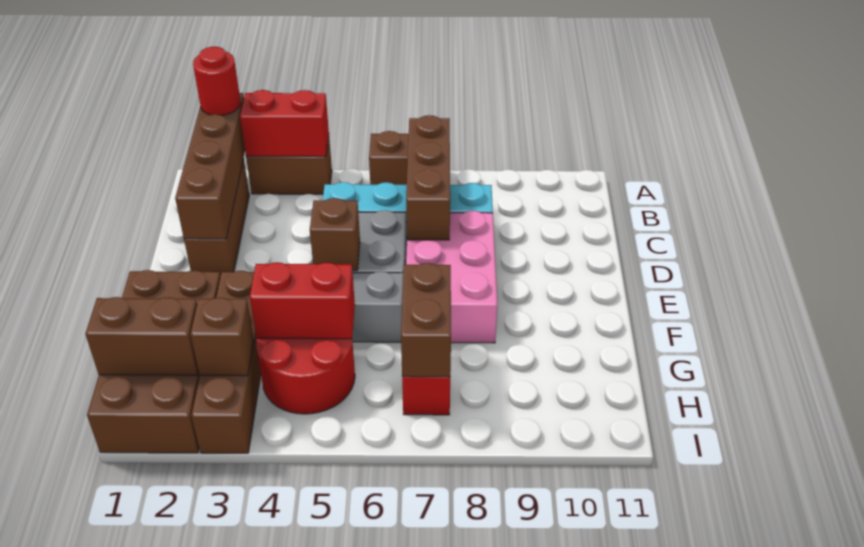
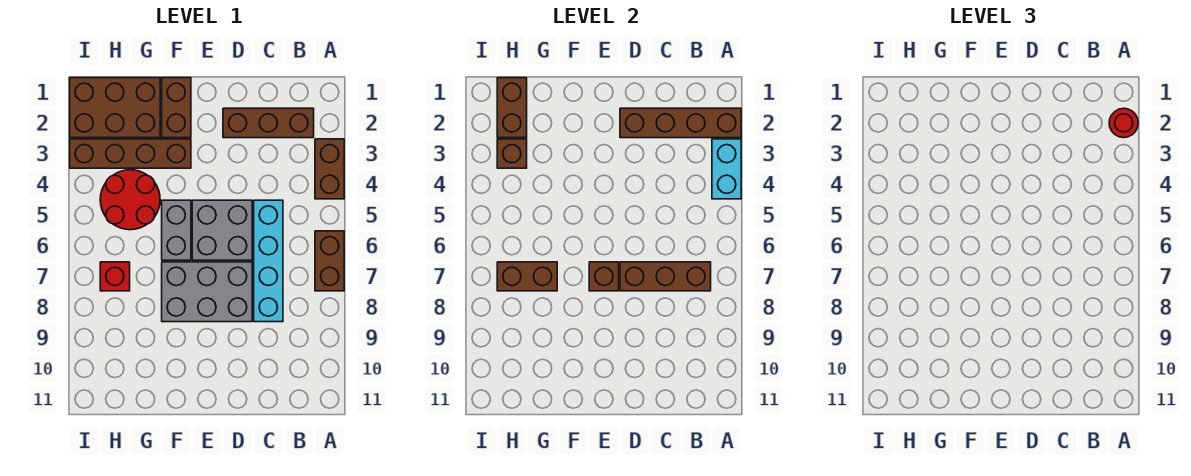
red brick A3:A4 level 2 -> cyan brick A3:A4 level 2
pink brick D7:F8 level 1 -> grey brick D7:F8 level 1
brown brick E5 level 2 -> brown brick E7 level 2
red brick G4:G5 level 2 -> none

